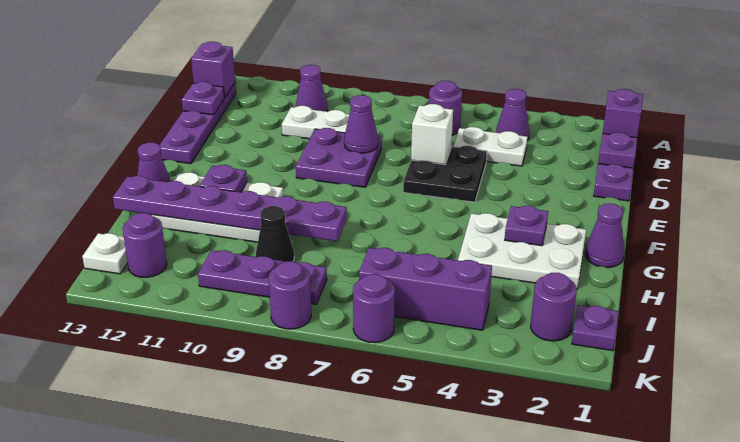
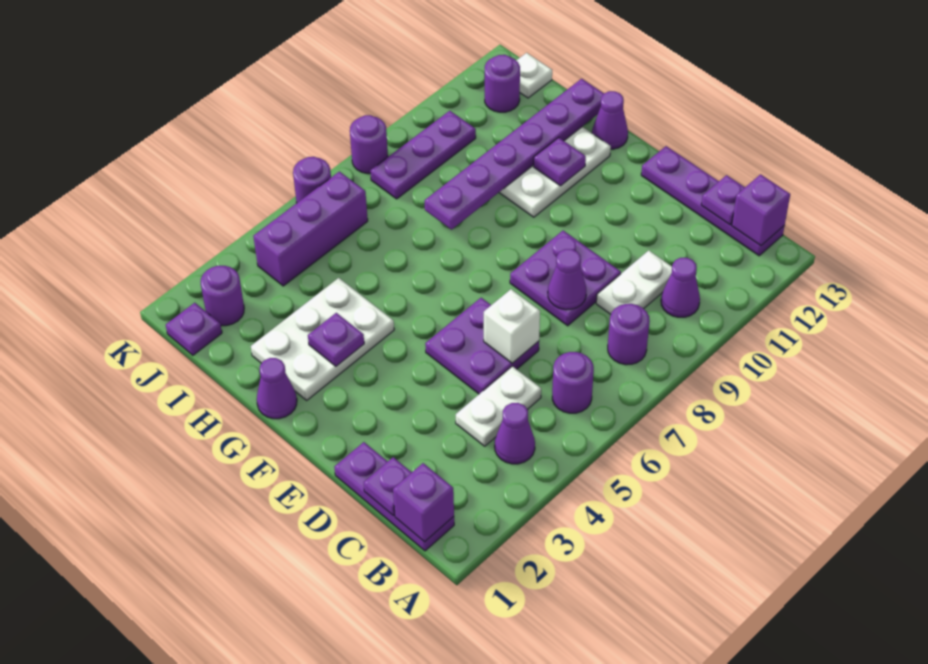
none -> purple round brick B8 level 1
black plate D5:E6 level 1 -> purple plate D5:E6 level 1
black cone I9 level 1 -> none

